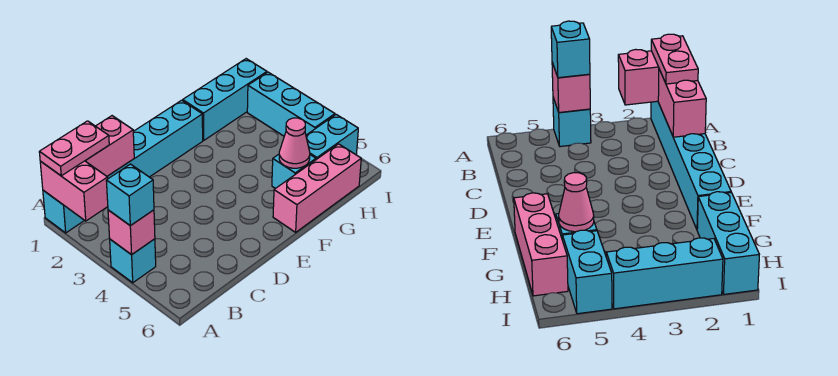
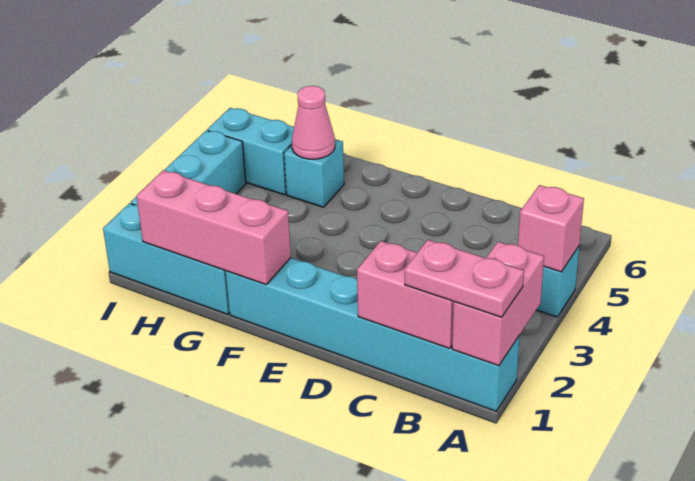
cyan brick A4 level 3 -> none
pink brick F6:H6 level 1 -> pink brick F1:H1 level 2

